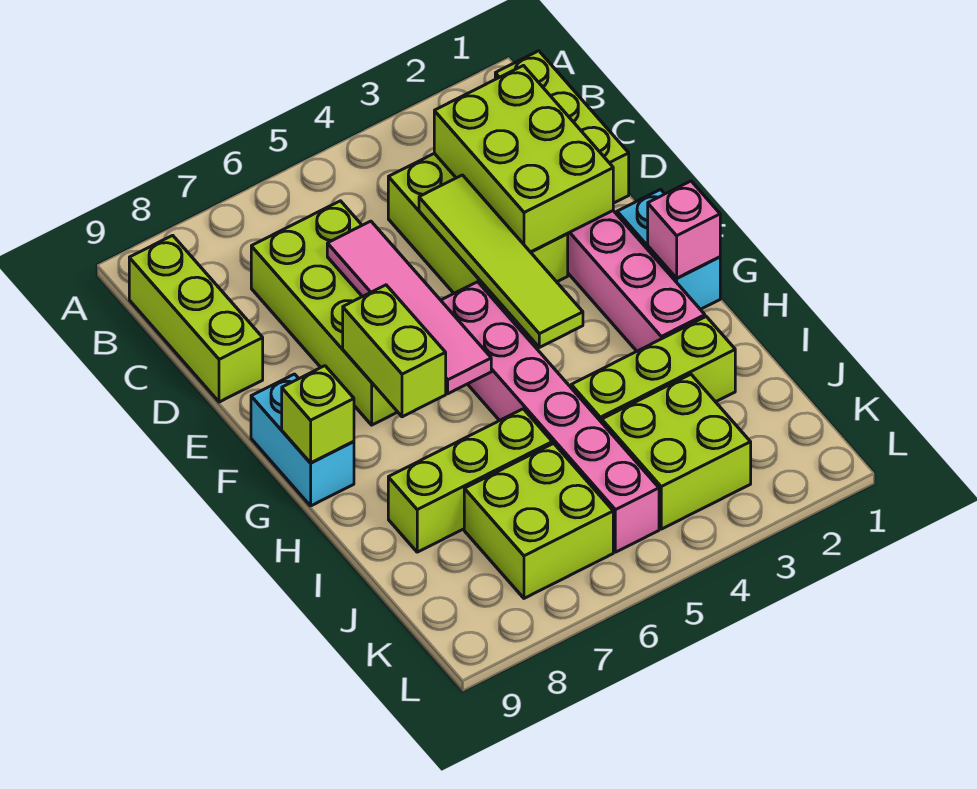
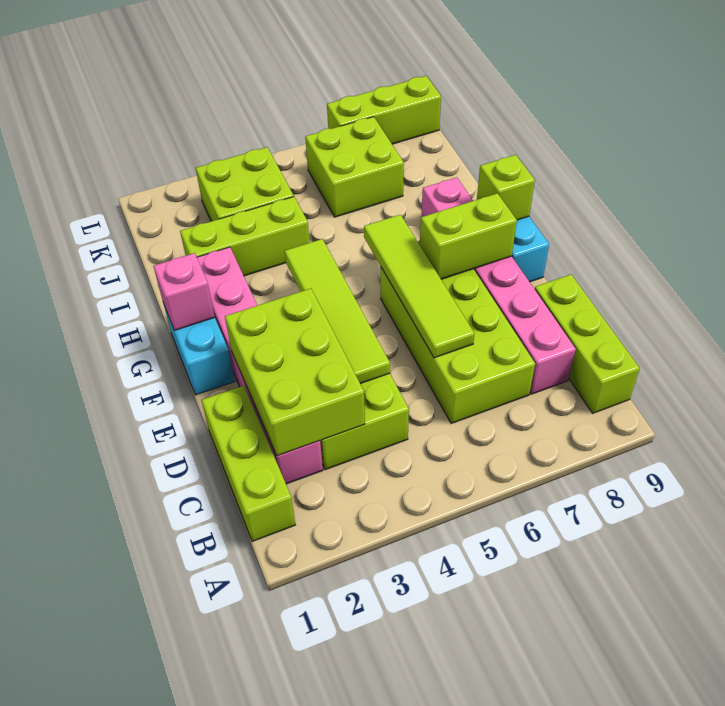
pink tile D6:G6 level 2 -> lime tile D6:G6 level 2
pink brick F5:K5 level 1 -> pink brick C8:H8 level 1
lime brick F7:G7 level 2 -> lime brick F7:F8 level 2
lime brick I6:I8 level 1 -> lime brick L7:L9 level 1

